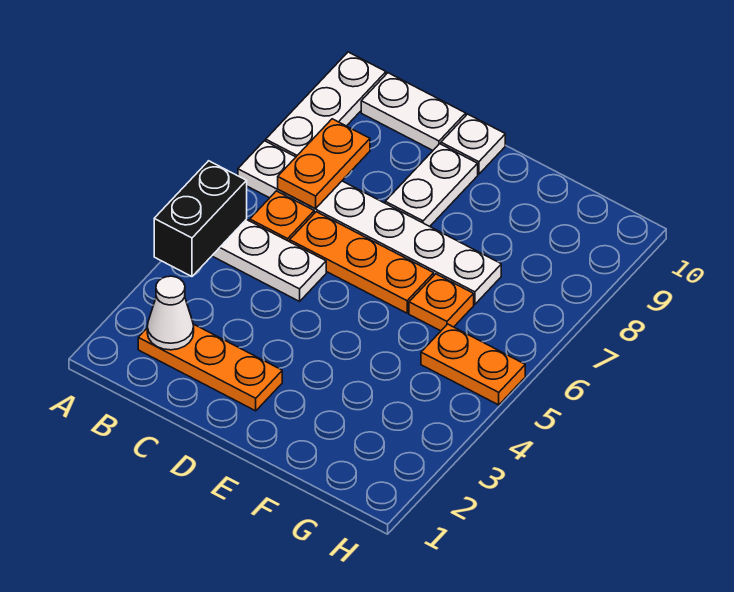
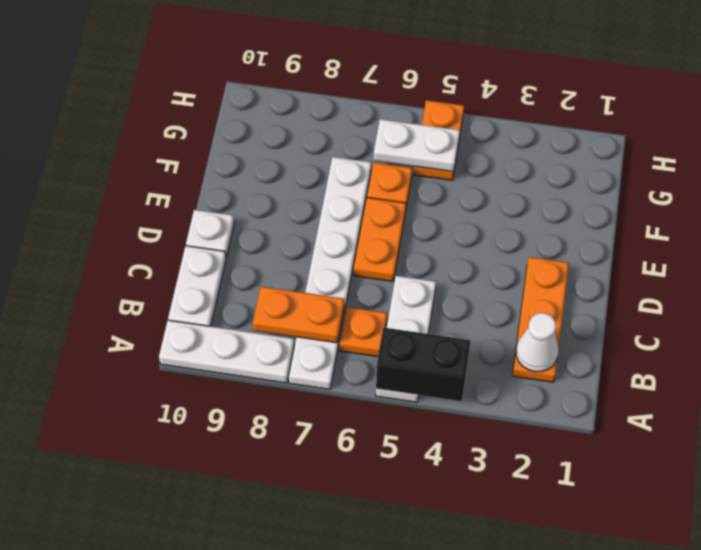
orange plate C6:E6 level 1 -> orange plate D6:E6 level 1
white plate D8:D9 level 1 -> white plate G5:G6 level 2

